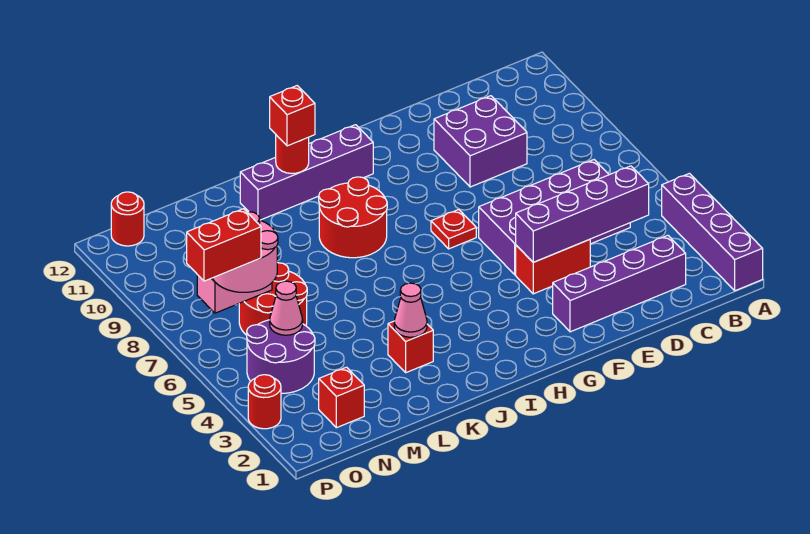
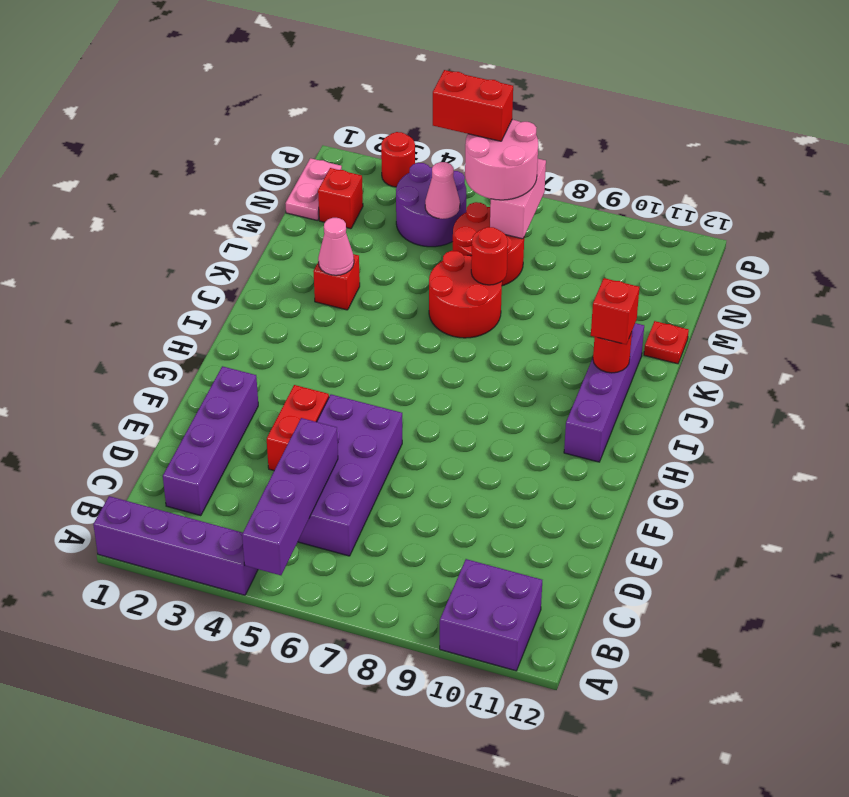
purple brick C4:F4 level 2 -> purple brick A5:D5 level 2
purple brick D9:E10 level 1 -> purple brick A10:B11 level 1
red plate G7 level 1 -> red plate L12 level 1
red round brick I8:J9 level 1 -> red round brick K6:L7 level 1
none -> pink plate N1:O1 level 1
red brick O6:P6 level 4 -> red brick O5:O6 level 4
red round brick O12 level 1 -> red round brick L7 level 2

